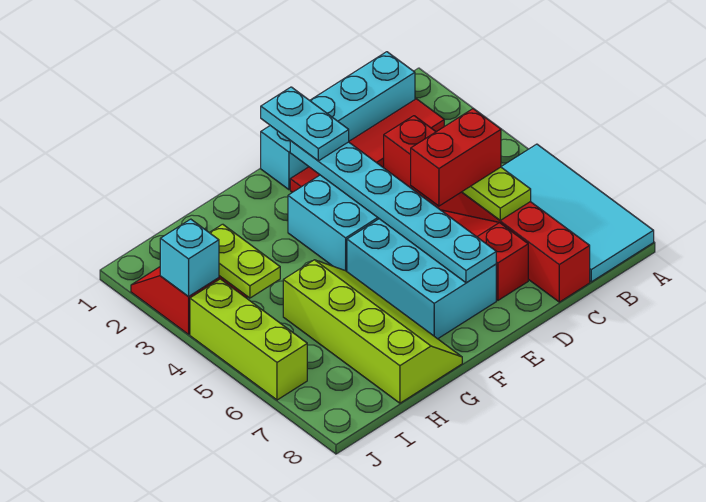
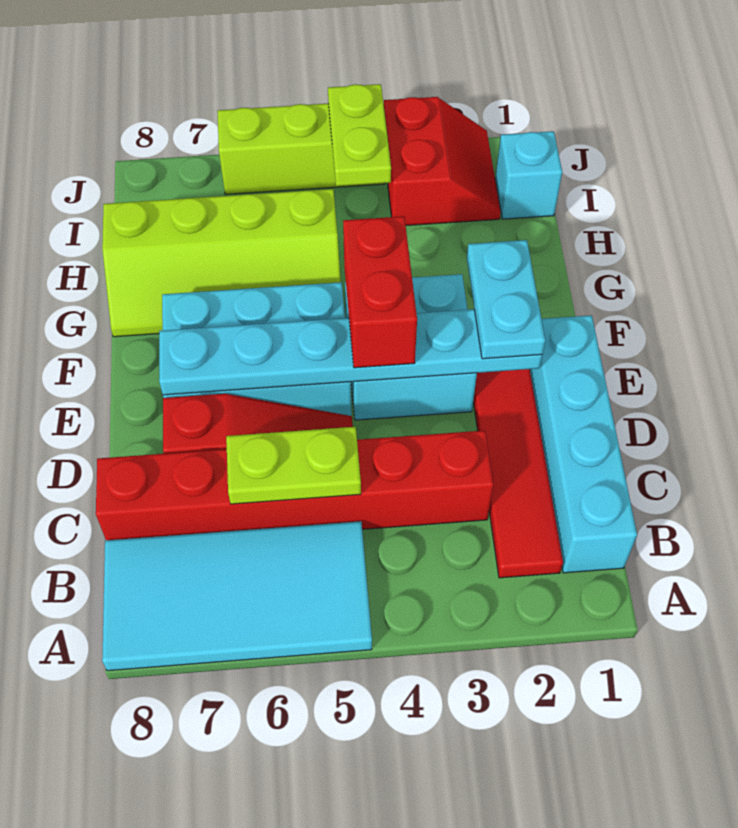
red brick C5:D5 level 3 -> red brick E4:F4 level 3
cyan plate E1:E2 level 3 -> cyan plate E2:F2 level 3
lime plate I3:I4 level 2 -> lime plate I4:J4 level 2
cyan brick J3 level 2 -> cyan brick I1 level 1

